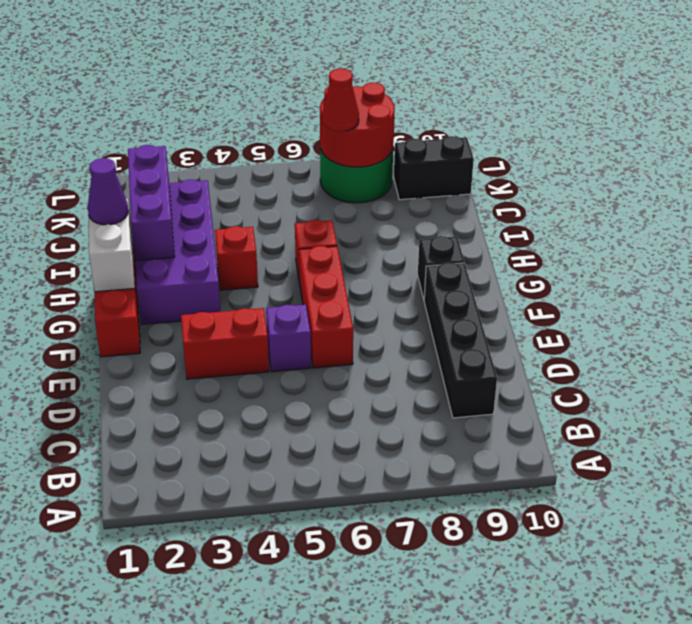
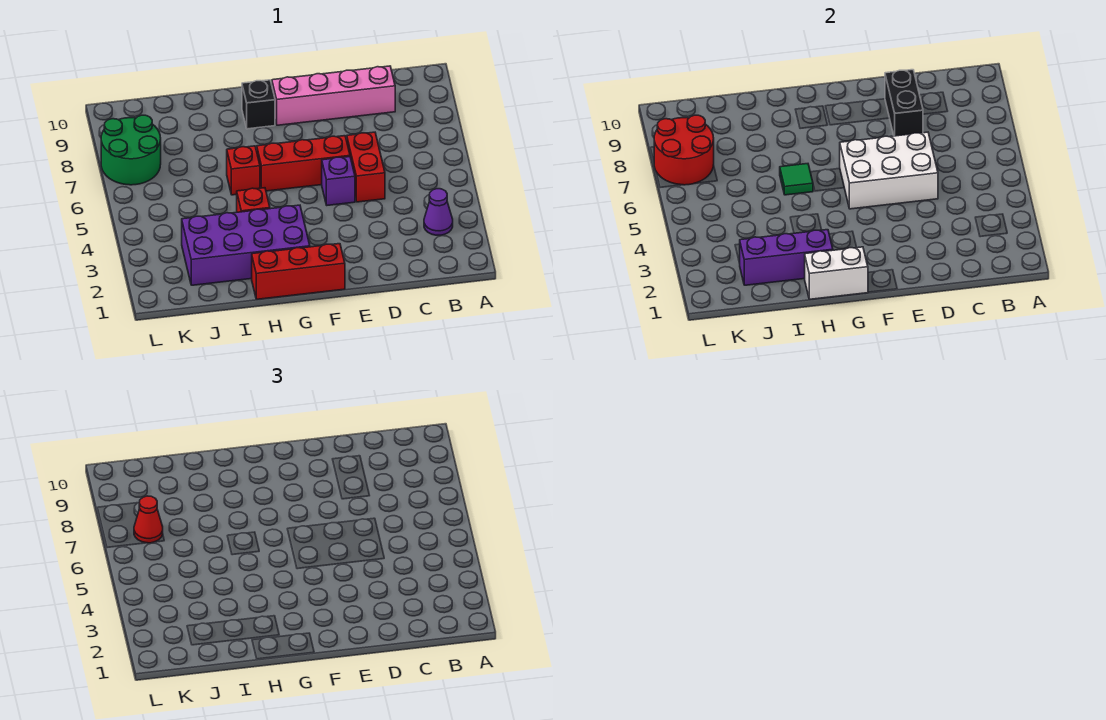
black brick C9:F9 level 1 -> pink brick C9:F9 level 1
none -> white brick D5:F6 level 2
red brick E3:E4 level 1 -> red brick D5:D6 level 1
purple cone H1 level 3 -> purple cone B3 level 1
none -> green tile H6 level 2
black brick K9:K10 level 1 -> black brick D8:D9 level 2

